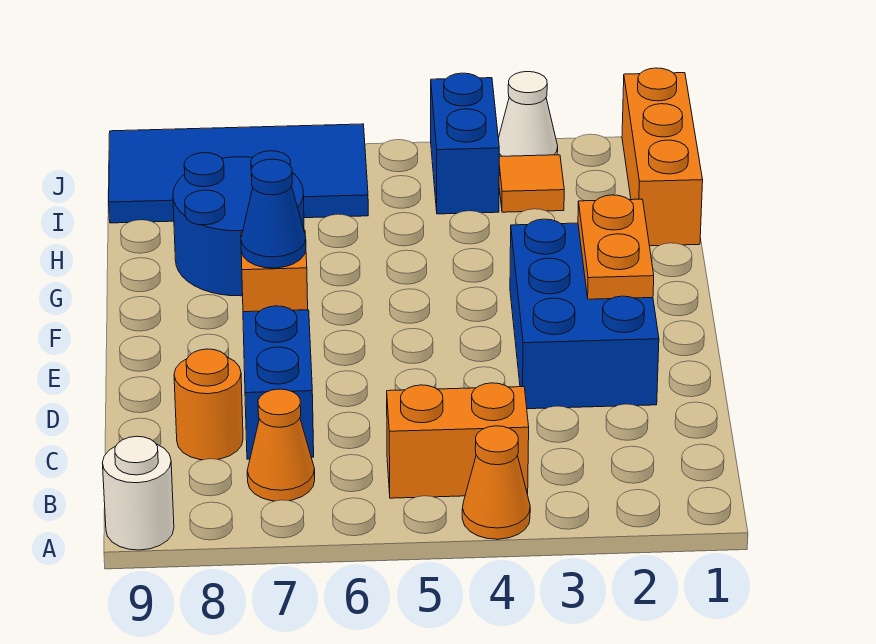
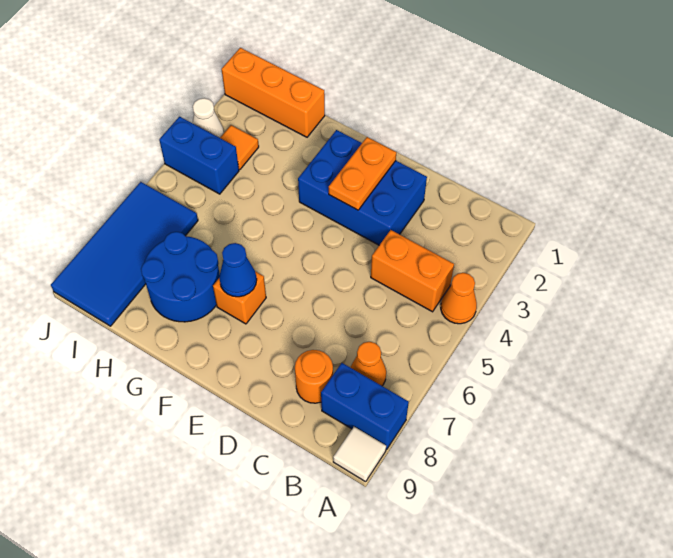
white round brick A9 level 1 -> white tile A9 level 1
orange brick B4:B5 level 1 -> orange brick B4:C4 level 1
blue brick C7:D7 level 1 -> blue brick A8:B8 level 1
orange plate E2:F2 level 2 -> orange plate E2:E3 level 2

